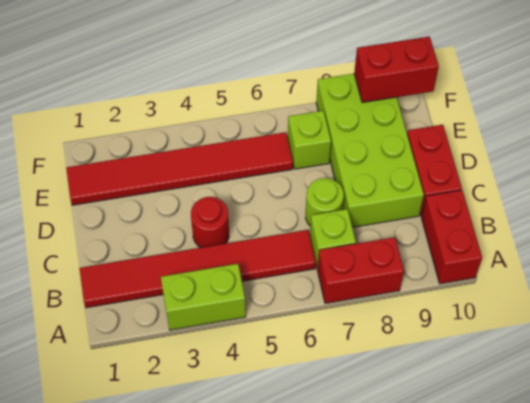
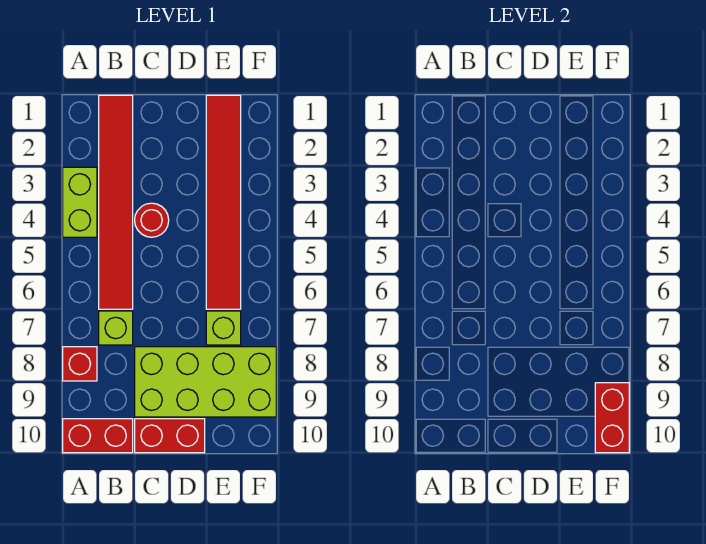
red brick A7:A8 level 1 -> red brick A8 level 1
lime round brick C7 level 1 -> none

